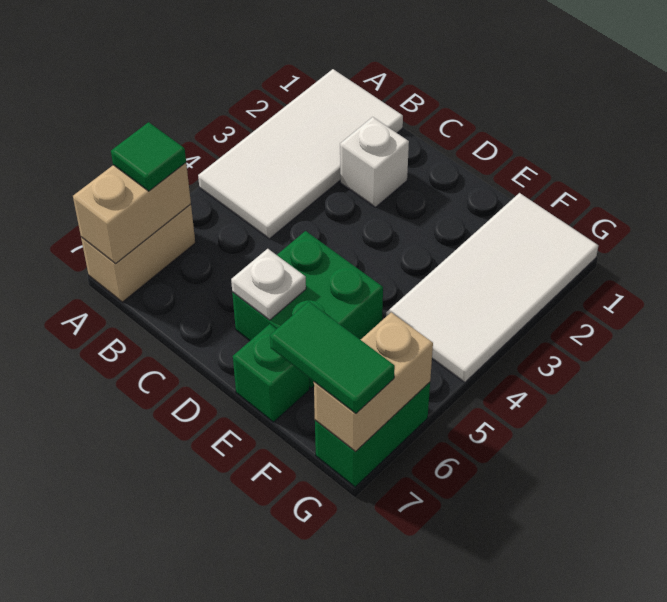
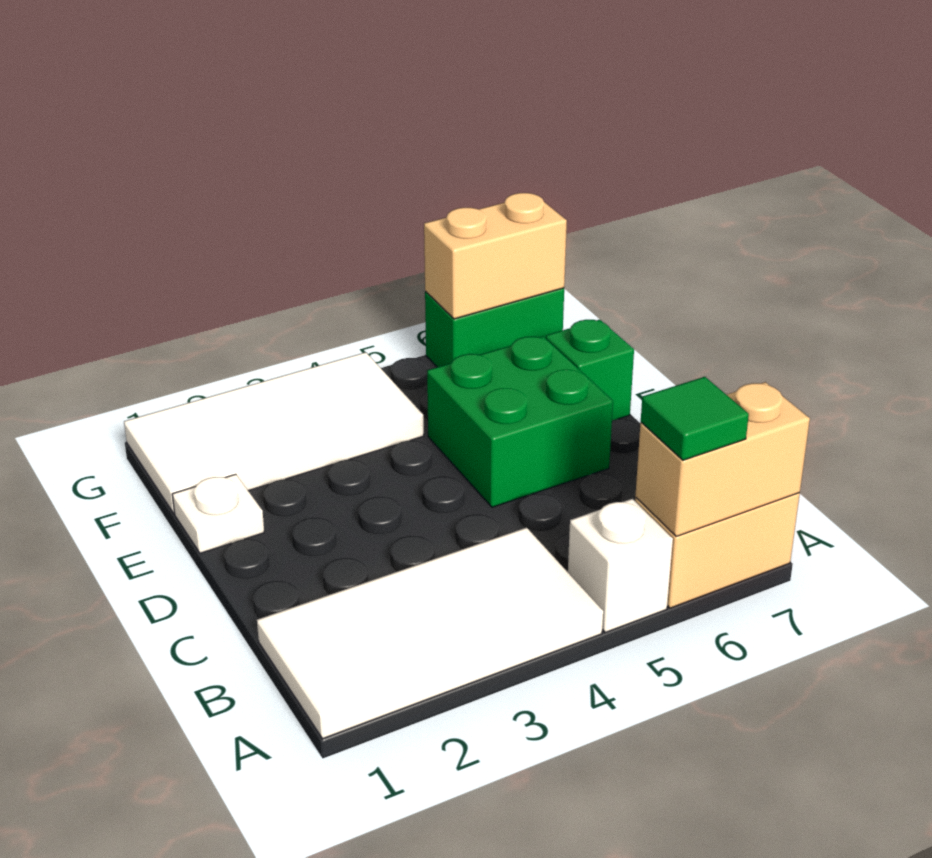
white brick C2 level 1 -> white brick A5 level 1
white plate D6 level 2 -> white plate E1 level 1
green tile F7:G7 level 3 -> none

